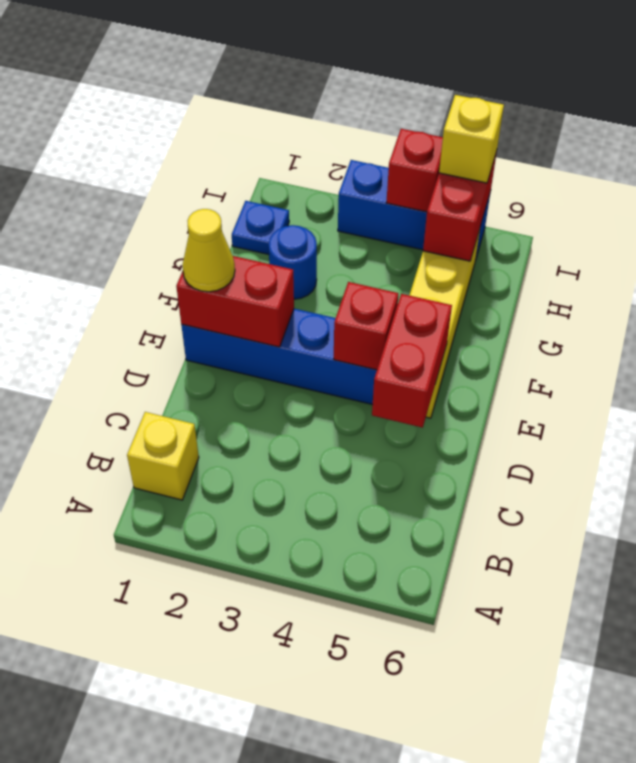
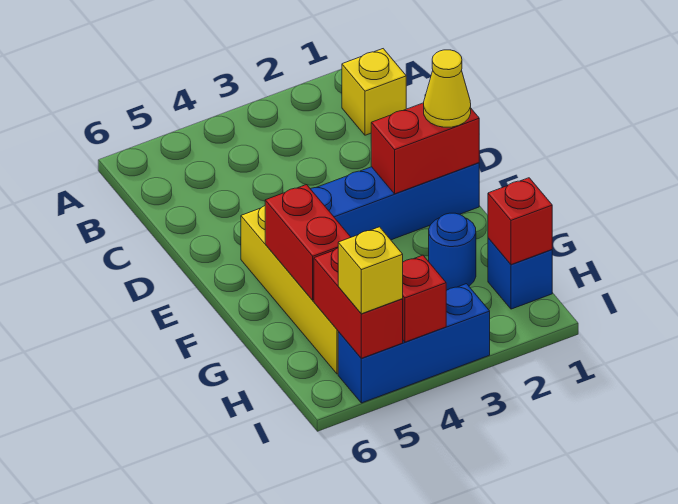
red brick D5:E5 level 2 -> red brick F5:G5 level 2
red brick E4 level 2 -> red brick H1 level 2
blue plate H1 level 1 -> blue brick H1 level 1

